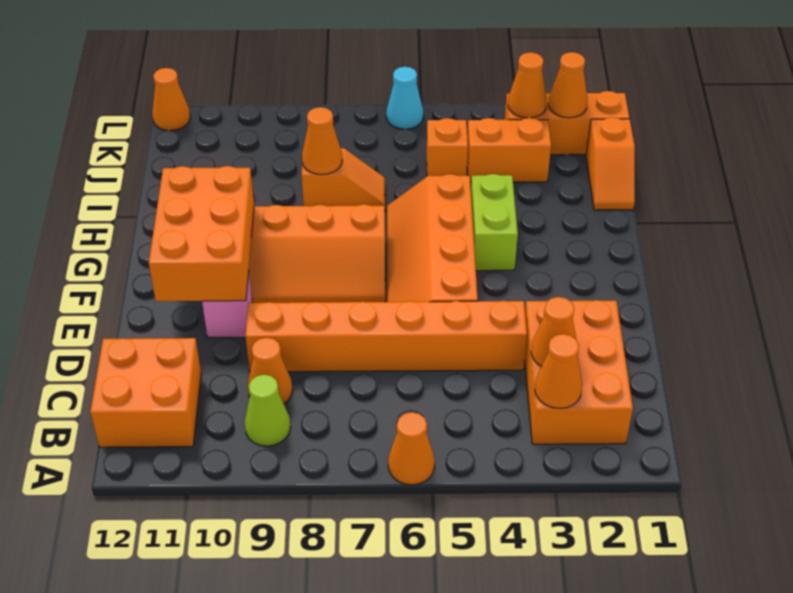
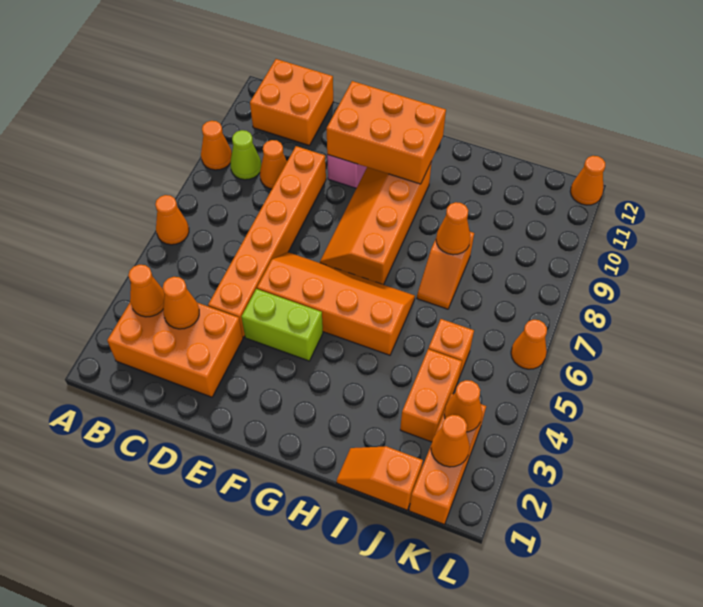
none -> orange cone A9 level 1
lime brick G4:H4 level 1 -> lime brick E4:F4 level 1
cyan cone L6 level 1 -> orange cone L6 level 1

